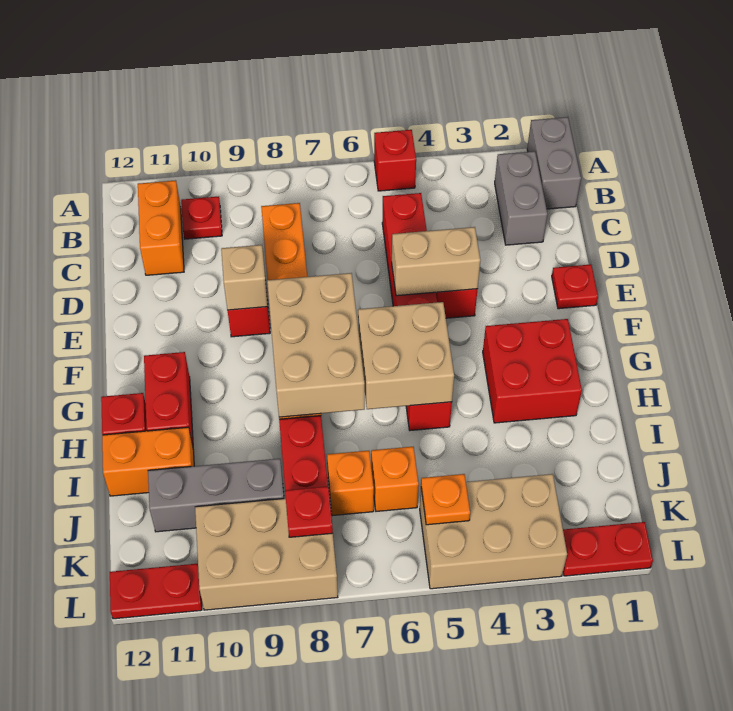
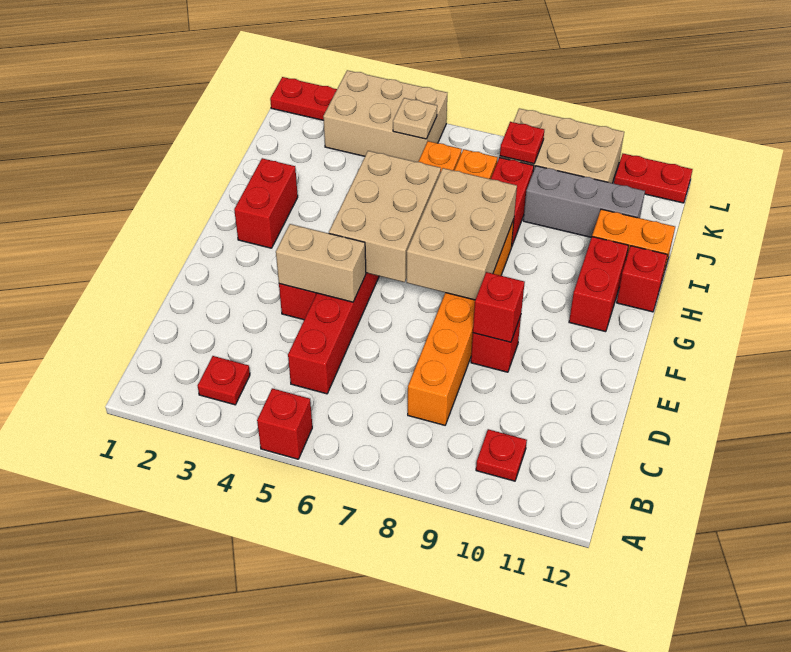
grey brick A1:B1 level 1 -> none
grey brick B2:C2 level 1 -> none
orange brick B11:C11 level 1 -> none
red plate E1 level 1 -> red plate B3 level 1
tan brick E9 level 2 -> red brick E9 level 2
red brick G2:H3 level 1 -> red brick G2:H2 level 1
tan brick G5:H6 level 2 -> tan brick F5:H6 level 2
orange plate K5 level 2 -> tan plate K5 level 2

